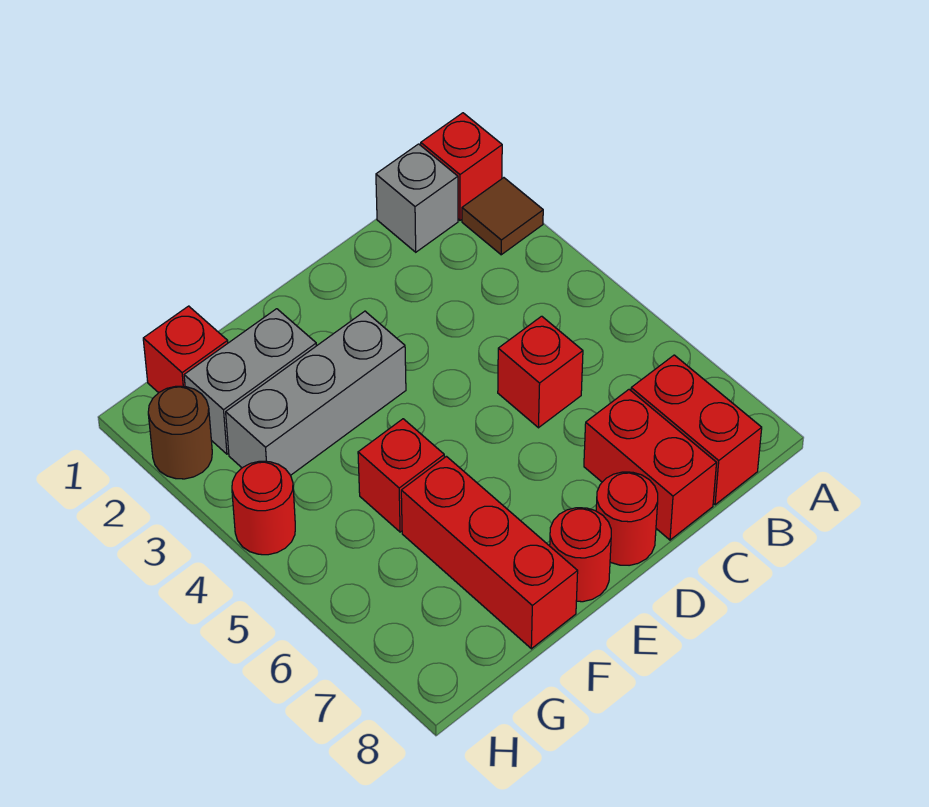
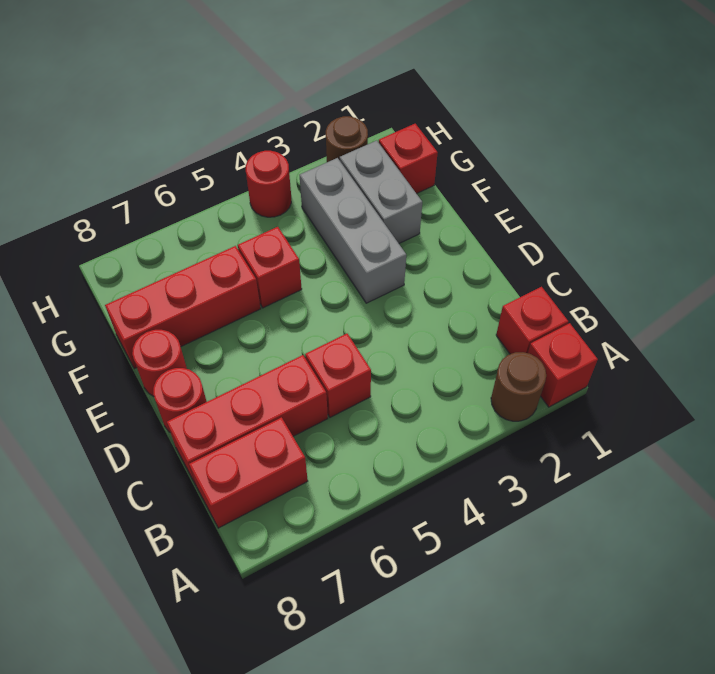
brown tile A2 level 1 -> brown round brick A2 level 1
grey brick B1 level 1 -> red brick B1 level 1
red brick C7:C8 level 1 -> red brick C6:C8 level 1

